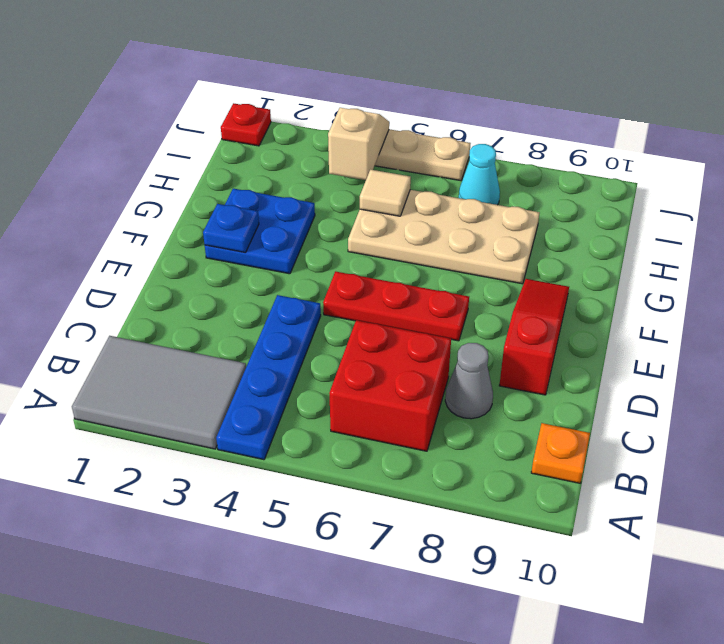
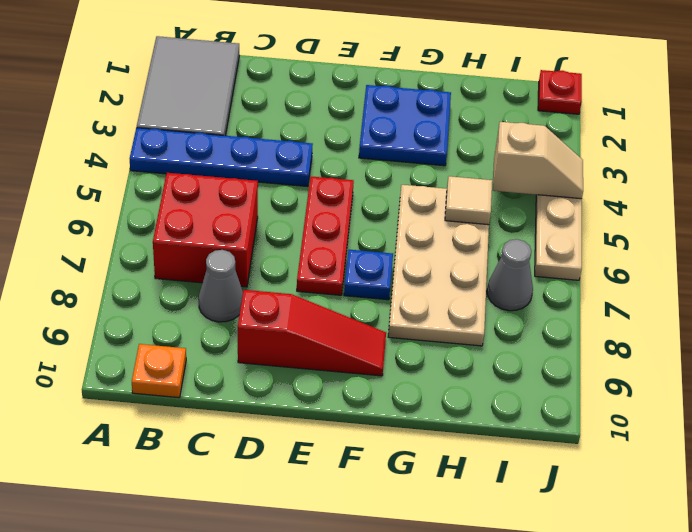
blue plate F2 level 2 -> blue plate F7 level 1
cyan cone I7 level 1 -> grey cone I7 level 1

